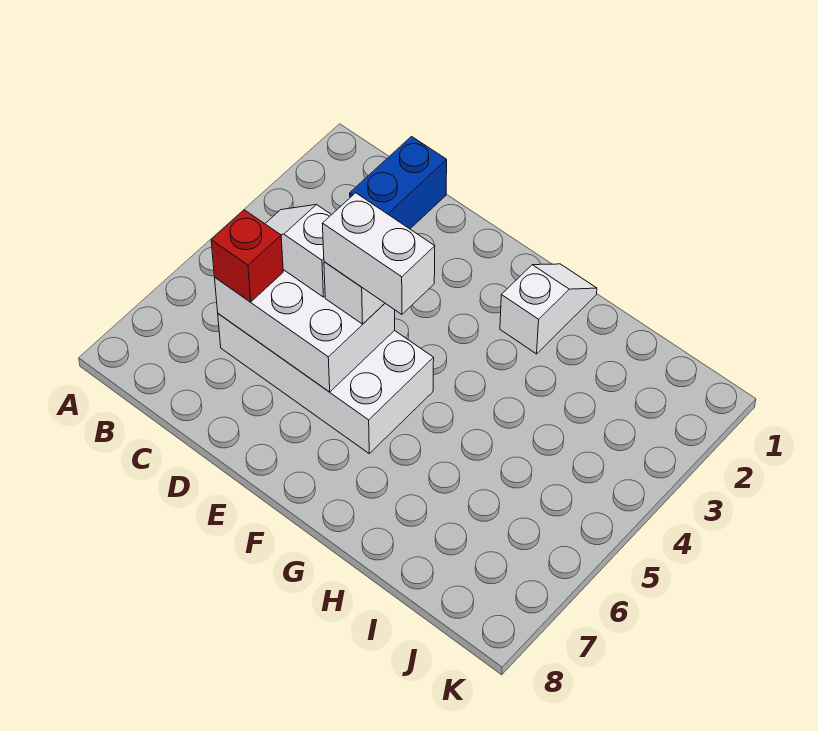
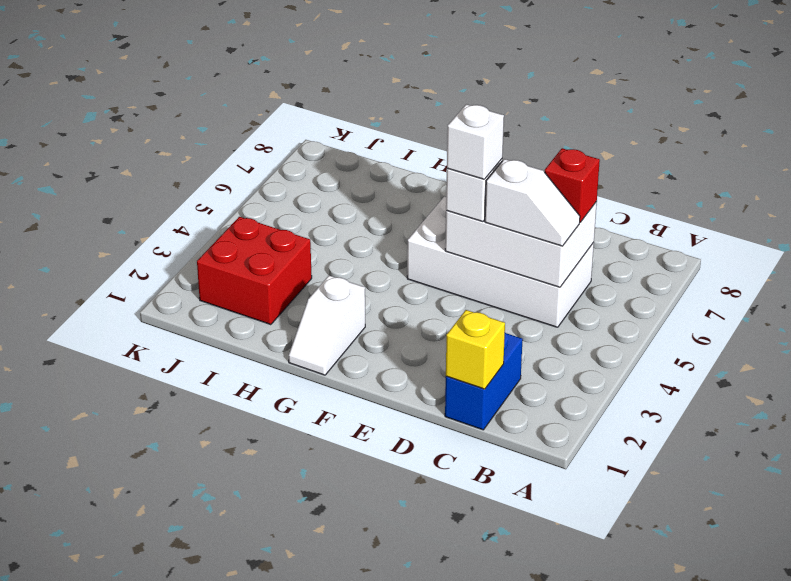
none -> yellow brick C1 level 2
white brick E5:F5 level 4 -> white brick E5 level 4
none -> red brick I2:J3 level 1

